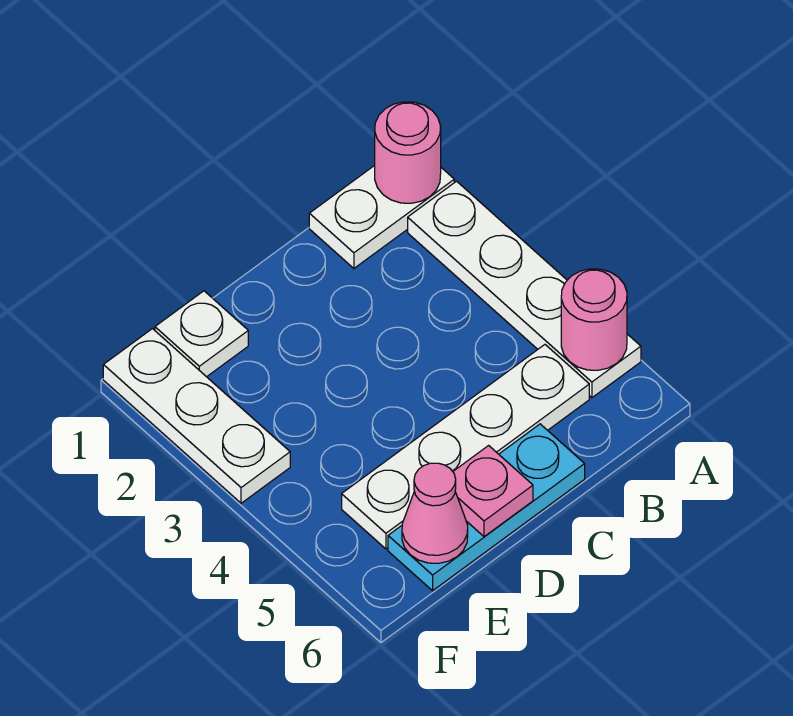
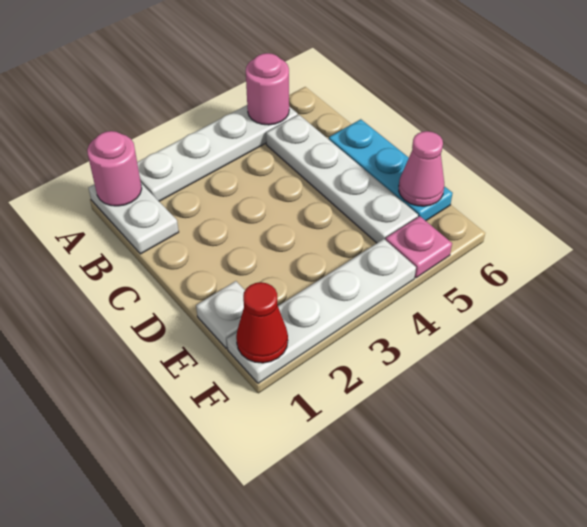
pink plate D6 level 2 -> pink plate F5 level 1
white plate F1:F3 level 1 -> white plate F1:F4 level 1
none -> red cone F1 level 2

